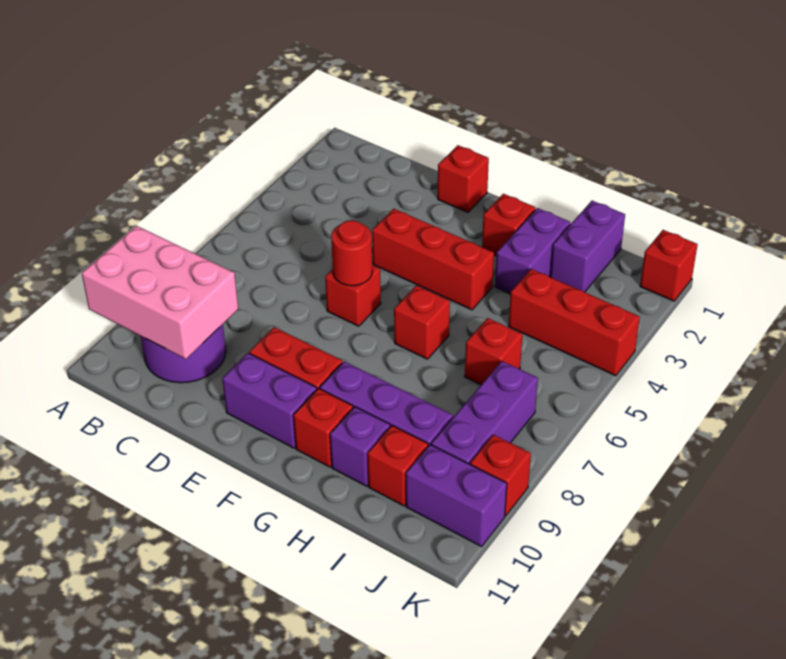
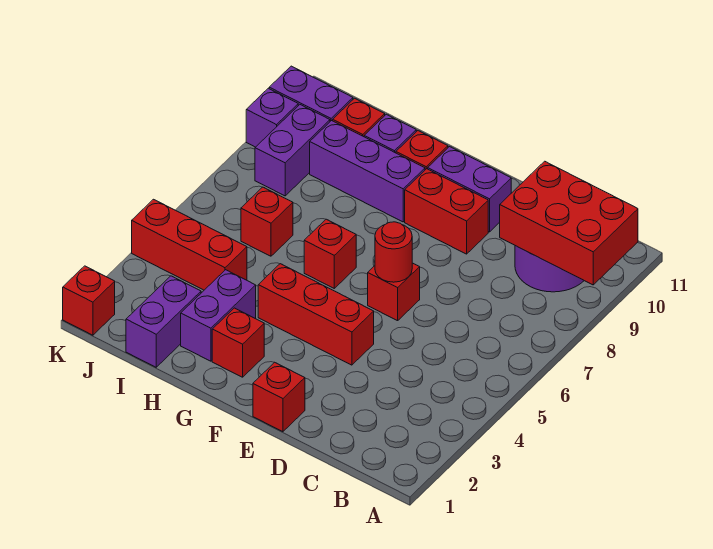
pink brick A9:C10 level 2 -> red brick A9:C10 level 2
purple brick J7:J9 level 1 -> purple brick J8:J9 level 1
red brick K9 level 1 -> purple brick K9 level 1

